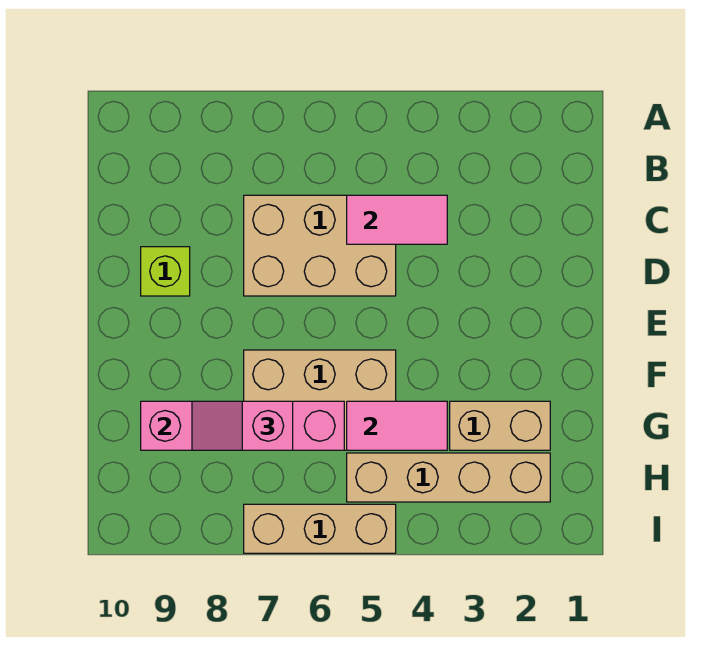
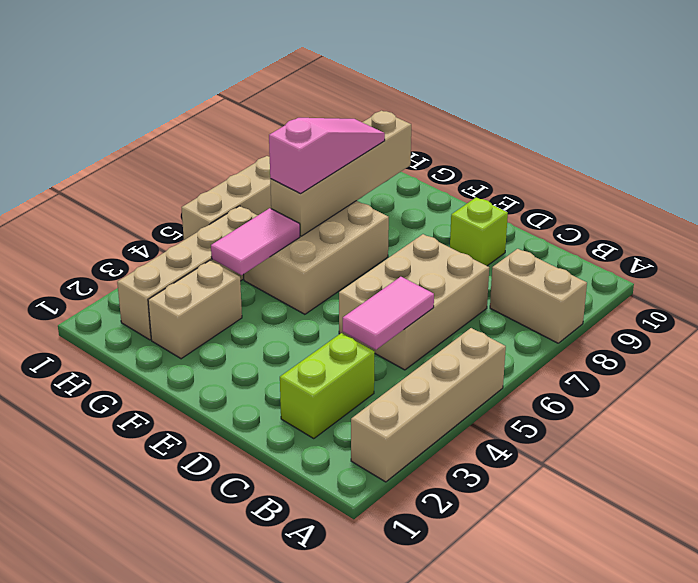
none -> tan brick A2:A5 level 1
none -> tan brick A8:B8 level 1
none -> lime brick C2:C3 level 1
pink brick G6:G9 level 2 -> tan brick G6:G9 level 2
pink slope G7:G8 level 3 top 7 -> pink slope G6:G8 level 3 top 6

